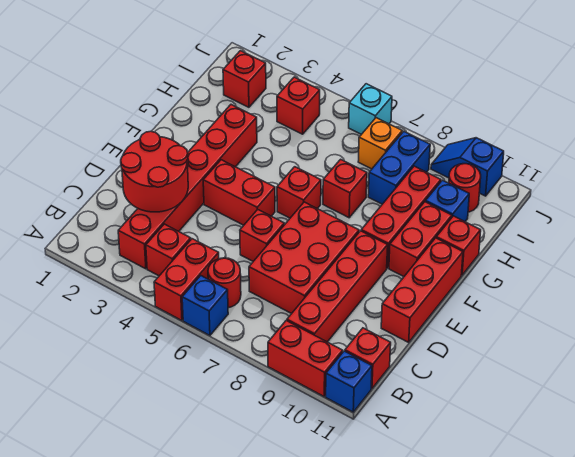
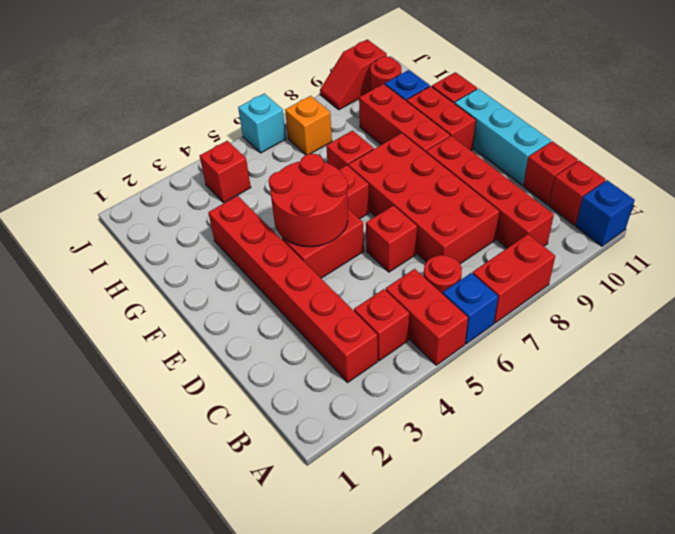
red brick A9:A10 level 1 -> red brick A7:A8 level 1
red round brick C2:D3 level 2 -> red round brick E4:F5 level 2
red brick C7:E8 level 1 -> red brick C7:F8 level 1
red brick D11:F11 level 1 -> cyan brick D11:F11 level 1
blue brick H8:I8 level 1 -> none
red brick I2 level 1 -> red brick C11 level 1
blue slope J9:J10 level 1 top 10 -> red slope J9:J10 level 1 top 10

